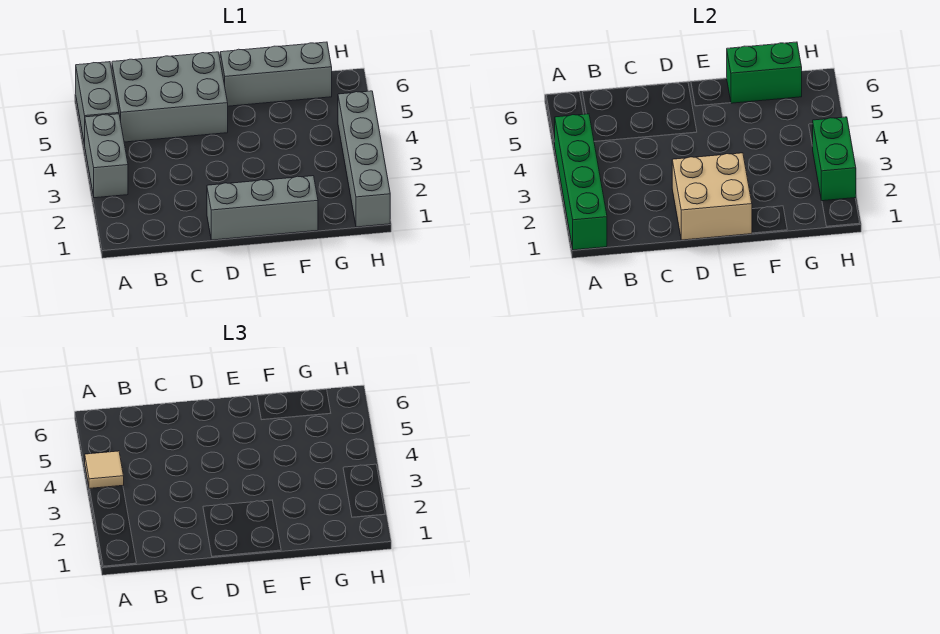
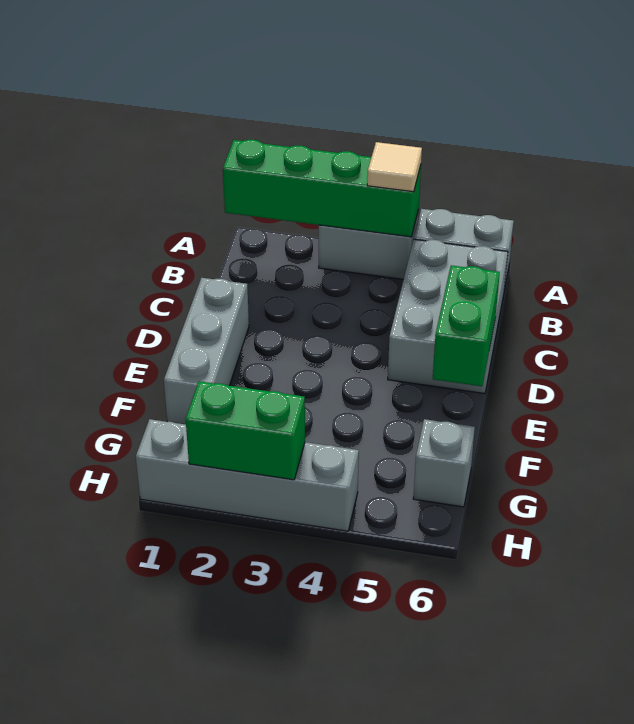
tan brick D1:E2 level 2 -> none
grey brick E6:G6 level 1 -> grey brick G6 level 1
green brick F6:G6 level 2 -> green brick D6:E6 level 2

